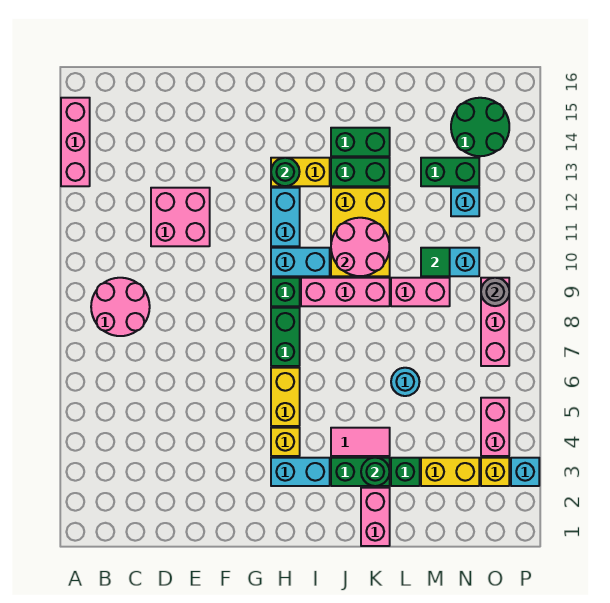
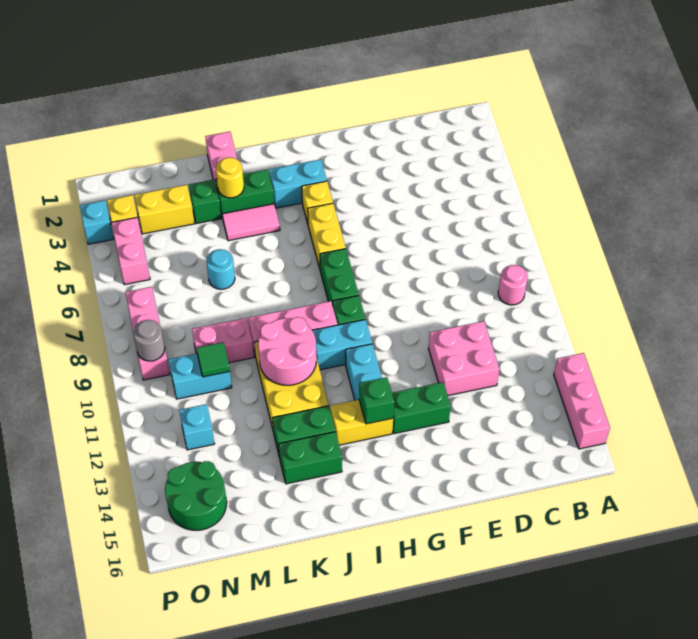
pink round brick B8:C9 level 1 -> pink round brick B9 level 1
green round brick H13 level 2 -> green brick H13 level 2
green round brick K3 level 2 -> yellow round brick K3 level 2
green brick M13:N13 level 1 -> green brick F13:G13 level 1

